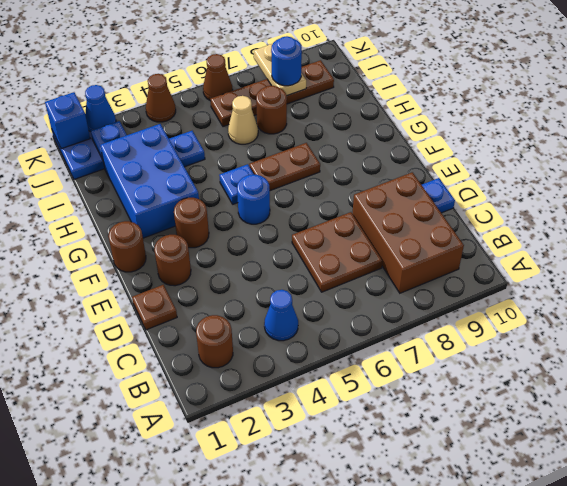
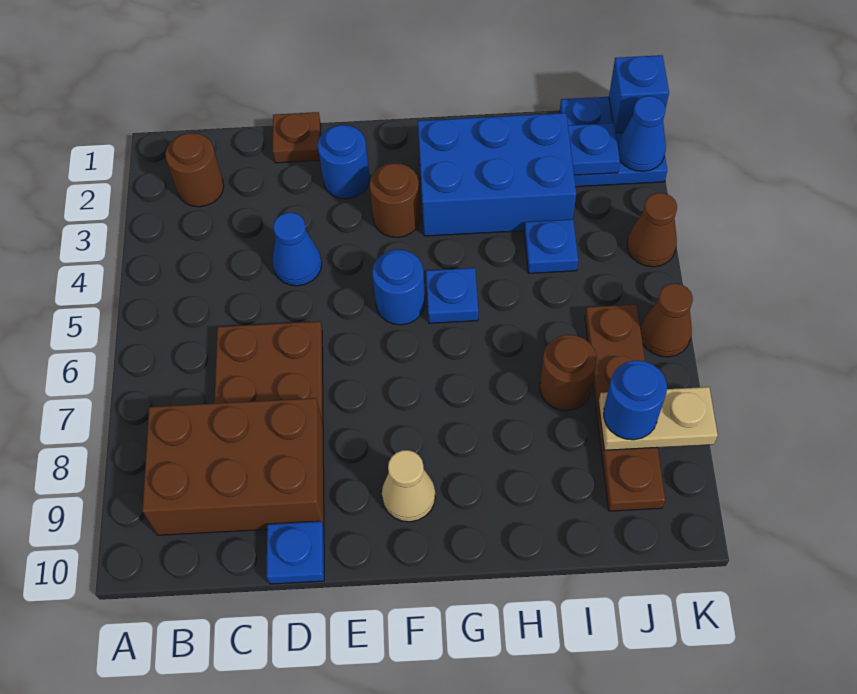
blue cone B4 level 1 -> blue cone D4 level 1
brown round brick E2 level 1 -> blue round brick E2 level 1
brown round brick F1 level 1 -> none
brown plate G6:G7 level 1 -> none
tan cone I6 level 1 -> tan cone F9 level 1

